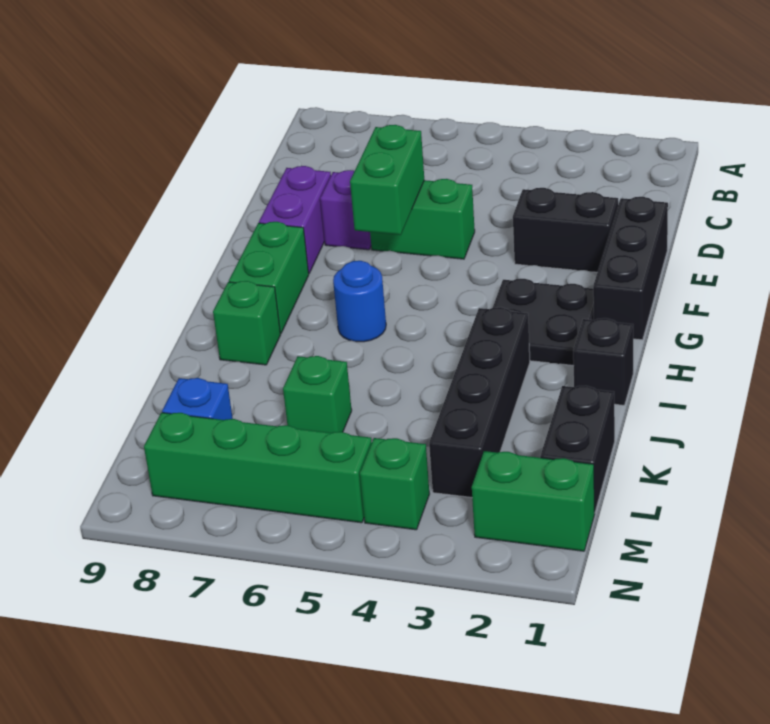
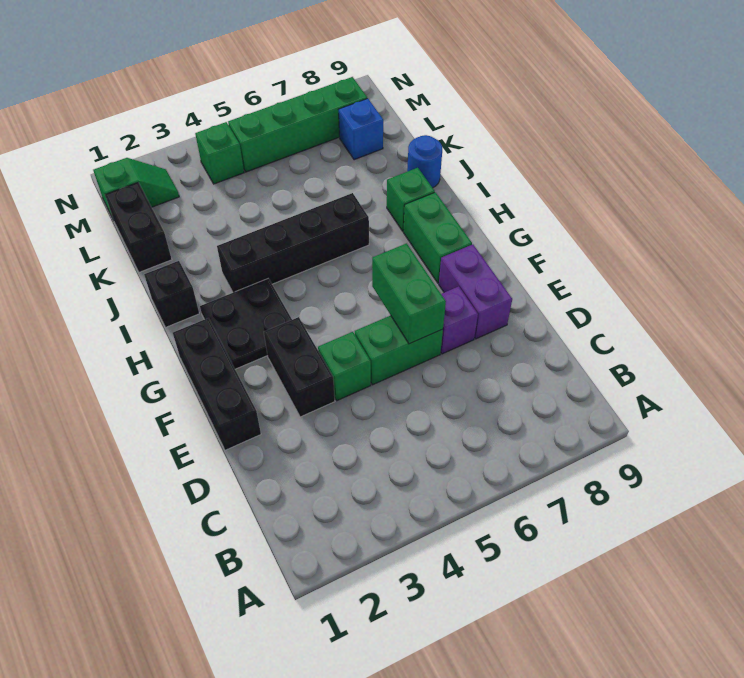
black brick E2:E3 level 1 -> black brick E3:F3 level 1
blue round brick H6 level 1 -> blue round brick J9 level 1
black brick I3:L3 level 1 -> black brick I3:I6 level 1
green brick K6 level 1 -> green brick E4 level 1
green brick M1:M2 level 1 -> green slope M1:M2 level 1 top 1

